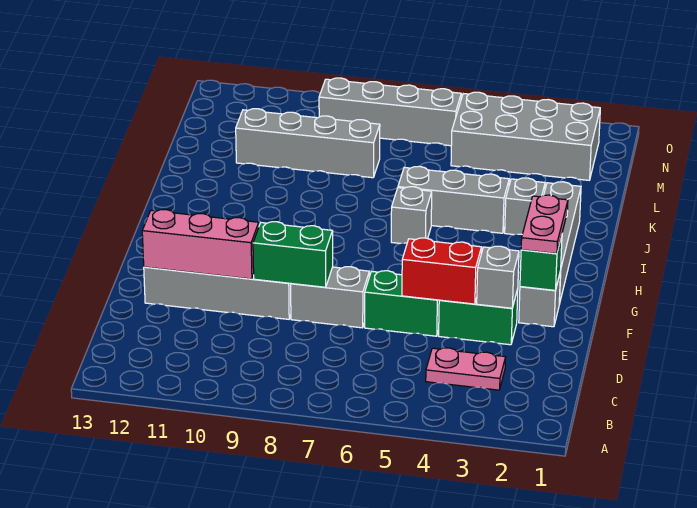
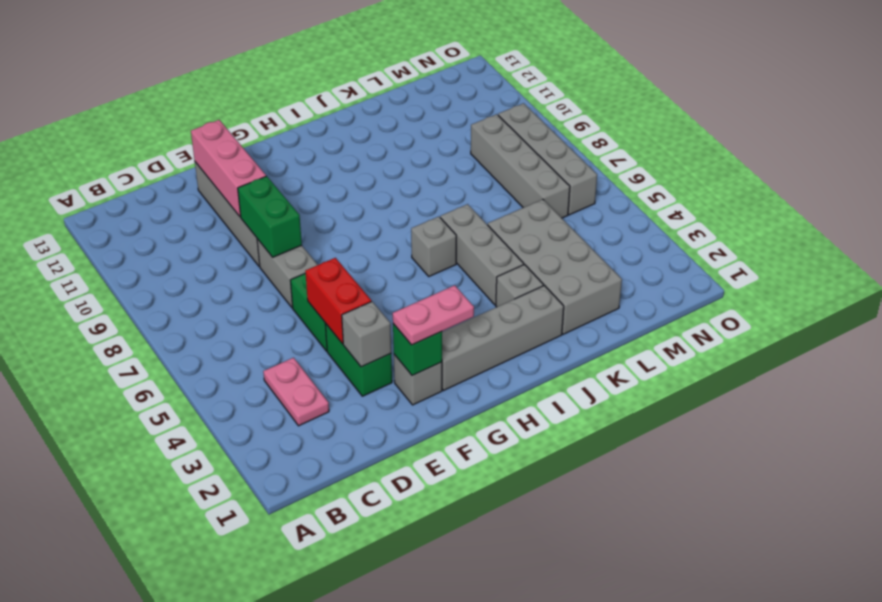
grey brick L8:L11 level 1 -> grey brick M6:M9 level 1
grey brick M2:N5 level 1 -> grey brick K2:L5 level 1

